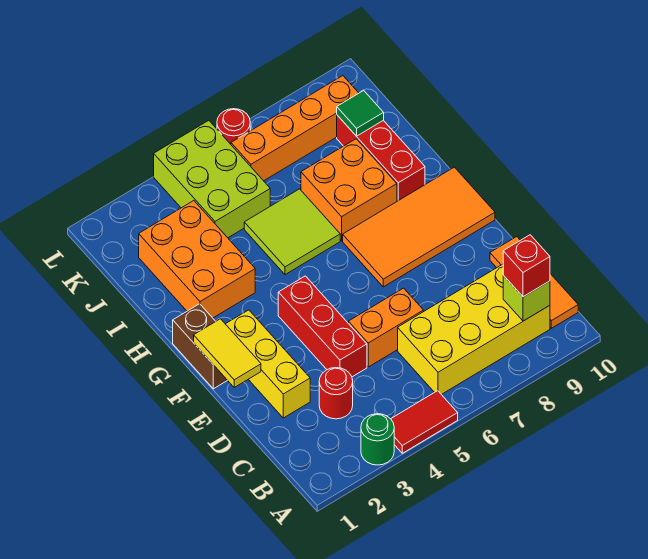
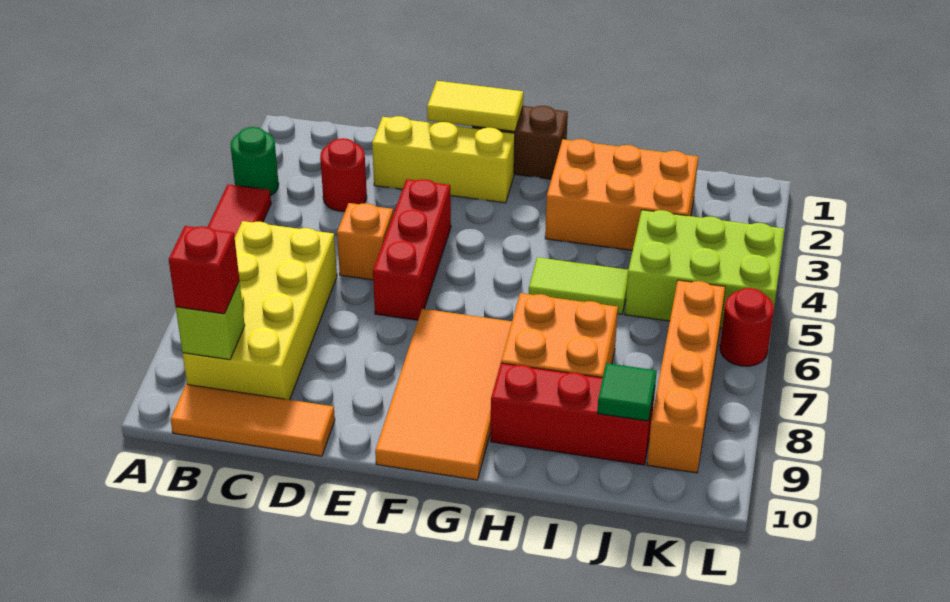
red brick D4:F4 level 1 -> red brick E4:E6 level 1
orange brick D5:D6 level 1 -> orange brick D5 level 1
lime tile H5:I6 level 1 -> lime tile H5:I5 level 1

